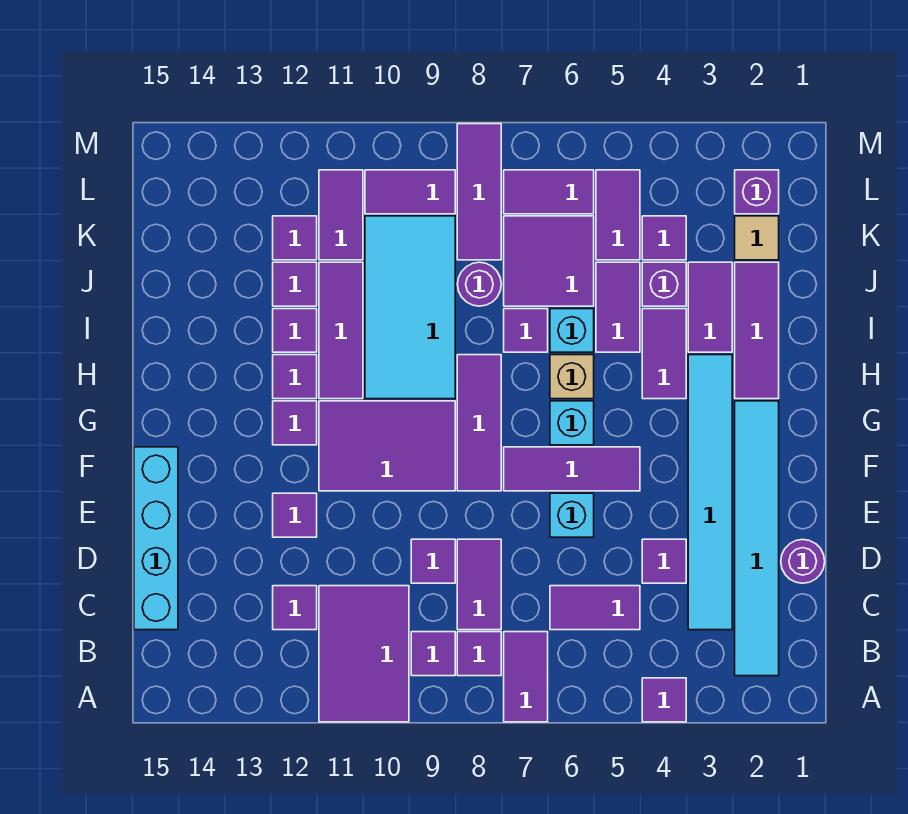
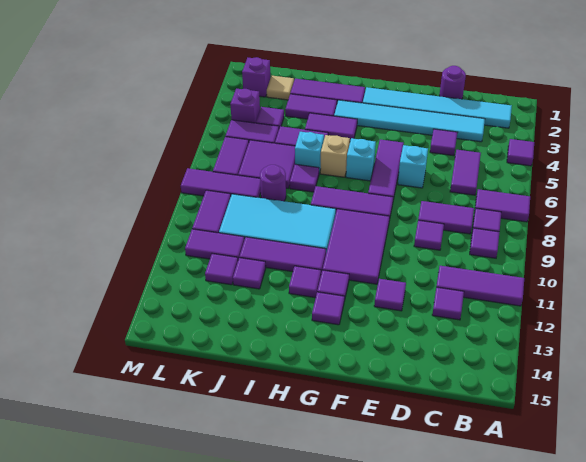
purple tile A10:C11 level 1 -> purple tile A11:C11 level 1
cyan brick C15:F15 level 1 -> none
purple tile I12 level 1 -> purple tile G13 level 1
purple brick J4 level 1 -> purple brick L4 level 1

